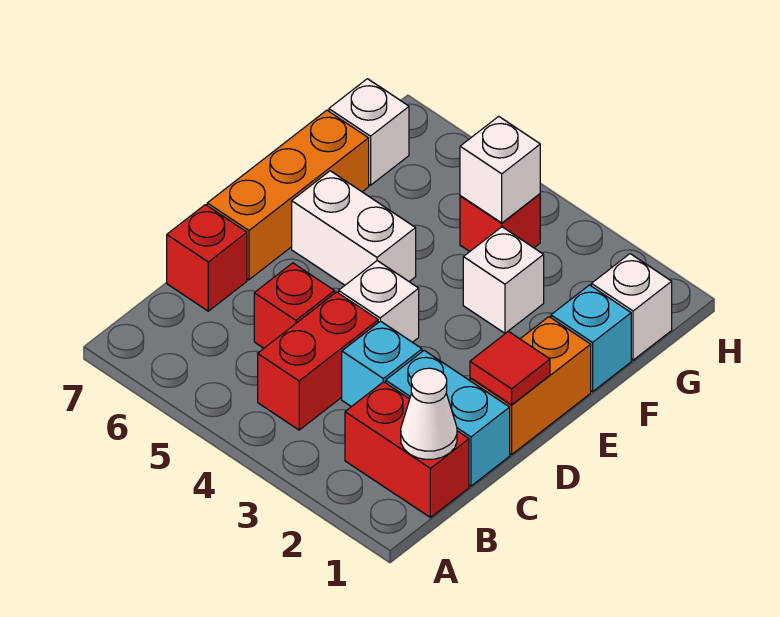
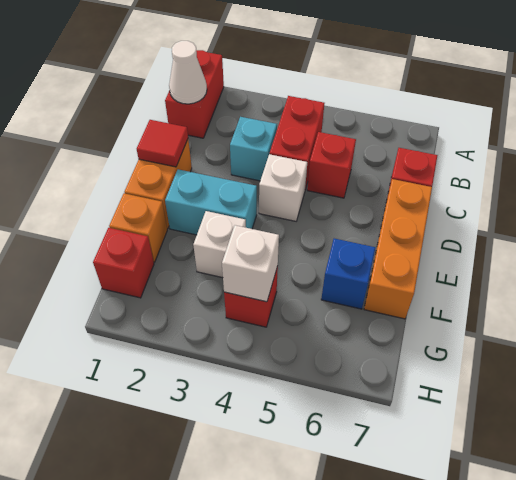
red brick B1:B2 level 1 -> red brick A1:B1 level 1
cyan brick C1:C2 level 1 -> cyan brick E2:E3 level 1
white brick E5:E6 level 1 -> none
cyan brick F1 level 1 -> orange brick F1 level 1
none -> blue brick F6 level 1
white brick G1 level 1 -> red brick G1 level 1
white brick G7 level 1 -> none

